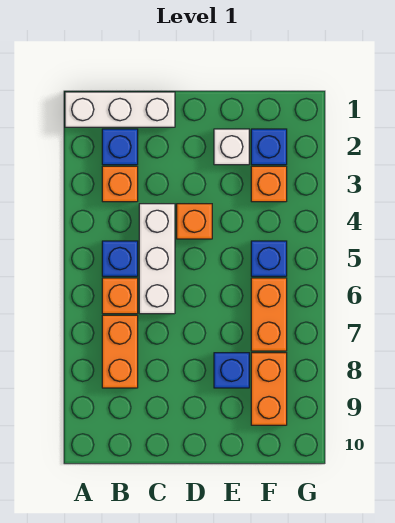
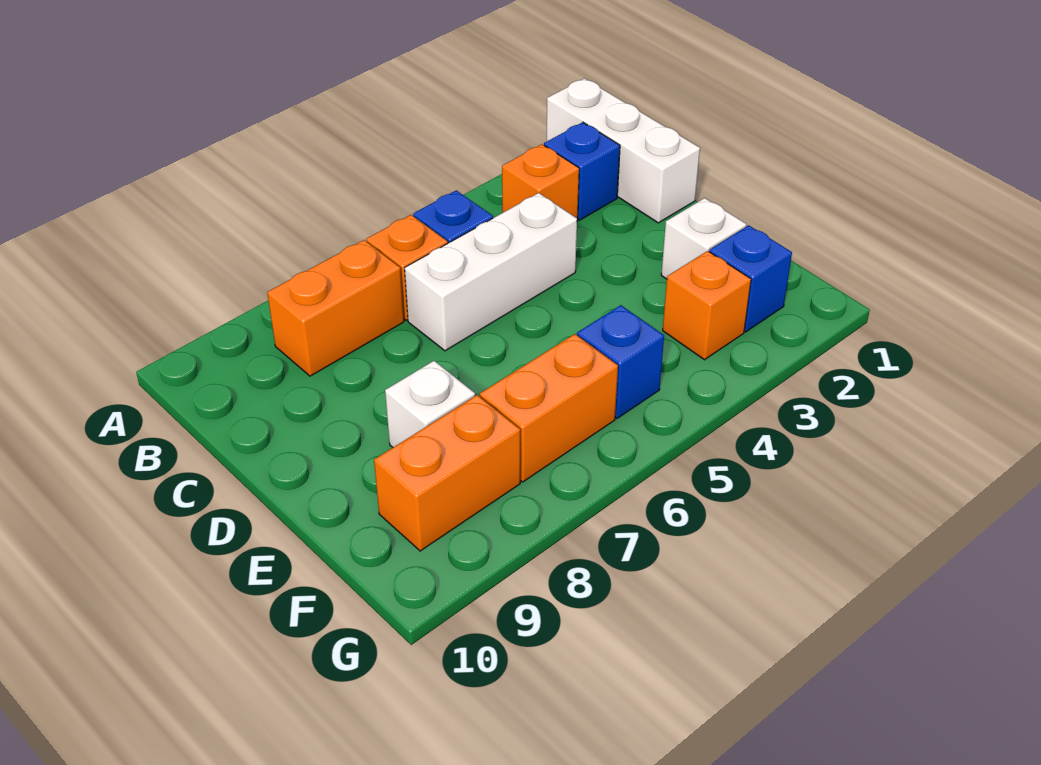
orange brick D4 level 1 -> none
blue brick E8 level 1 -> white brick E8 level 1

